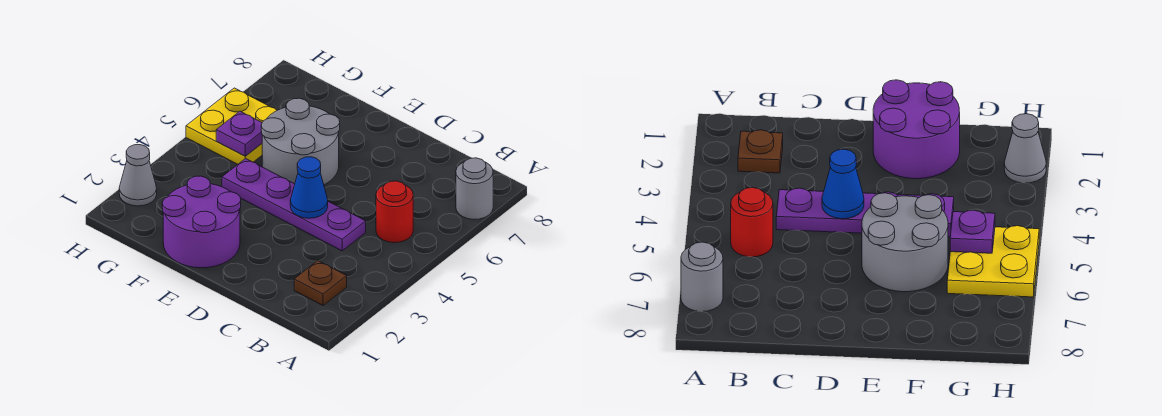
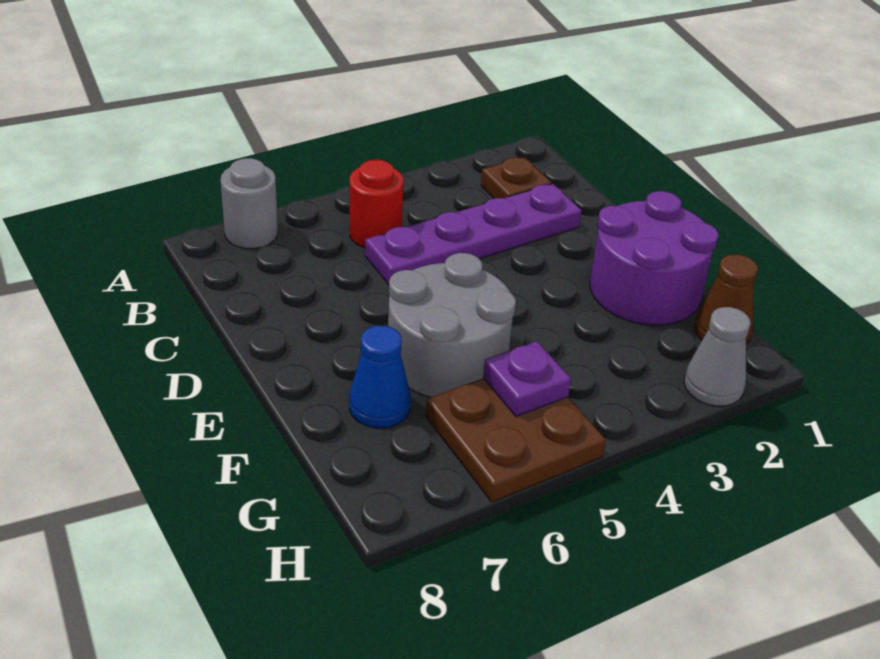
purple plate C4:F4 level 1 -> purple plate C2:C5 level 1
blue cone D4 level 2 -> blue cone F7 level 1
none -> brown cone G1 level 1
yellow plate G5:H6 level 1 -> brown plate G5:H6 level 1

